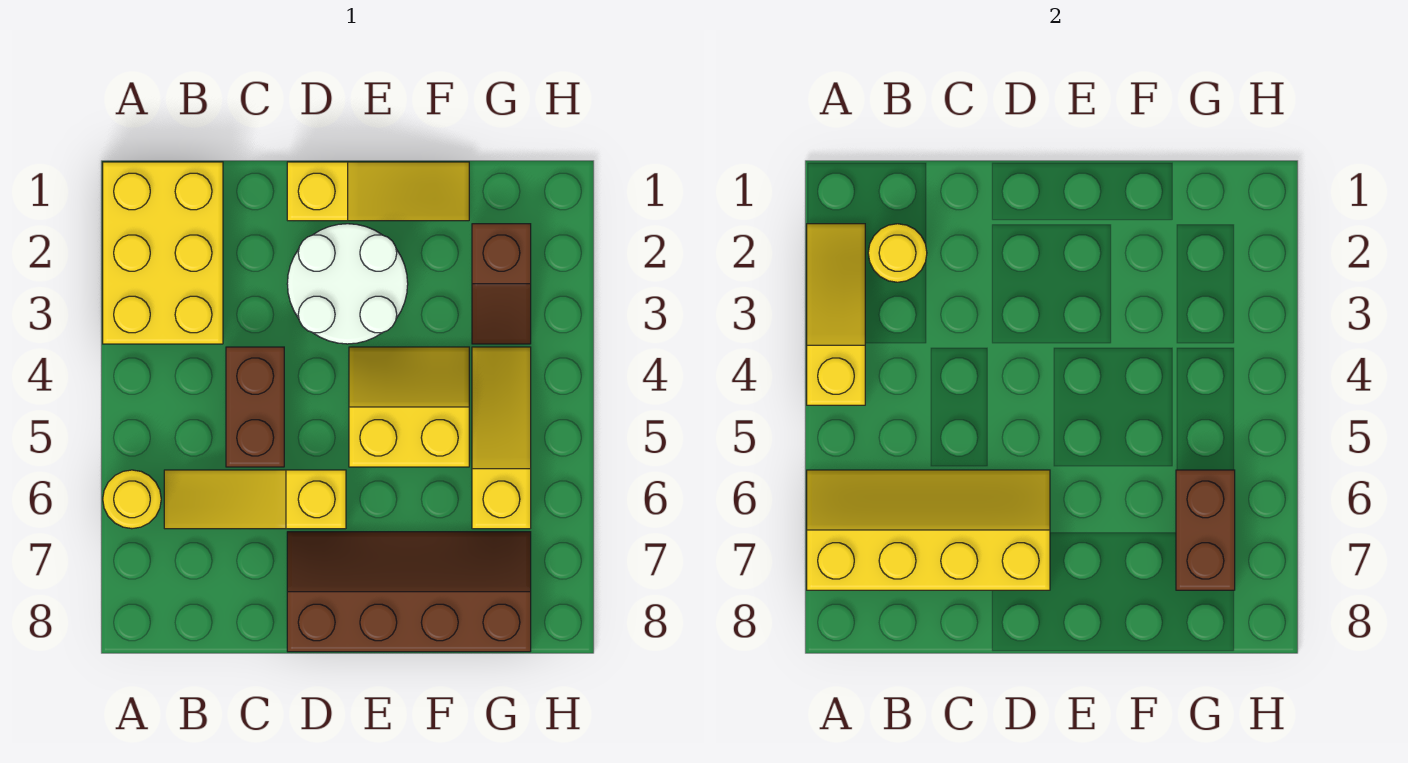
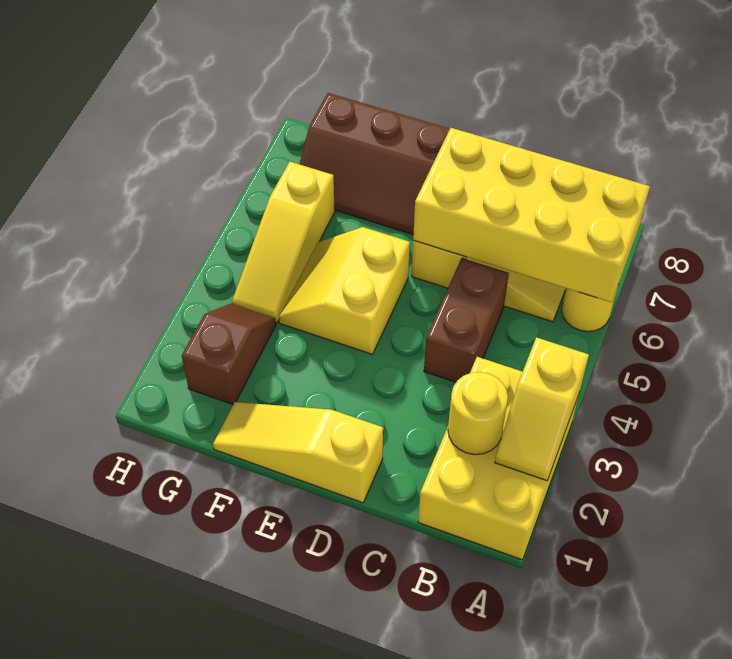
yellow slope A2:A4 level 2 top 4 -> yellow slope A2:A3 level 2 top 3
yellow slope A6:D7 level 2 top 7 -> yellow brick A6:D7 level 2
white round brick D2:E3 level 1 -> none
yellow slope E4:F5 level 1 top 5 -> yellow slope E4:F5 level 1 top E
brown brick G6:G7 level 2 -> none

